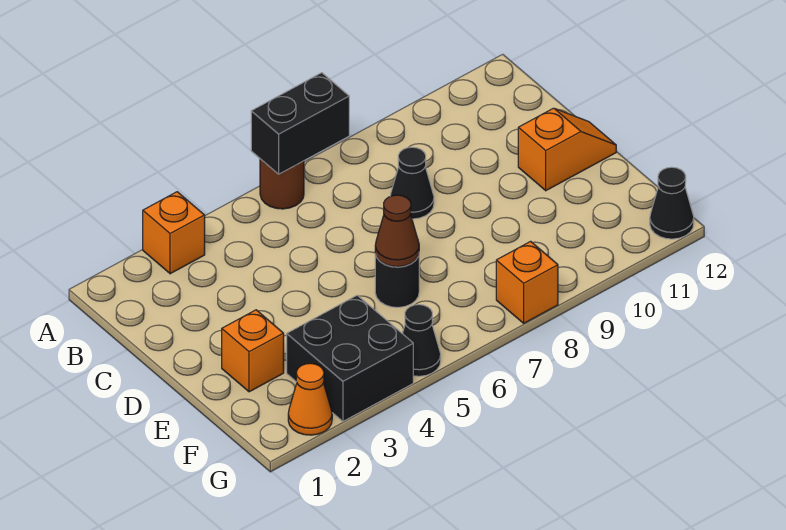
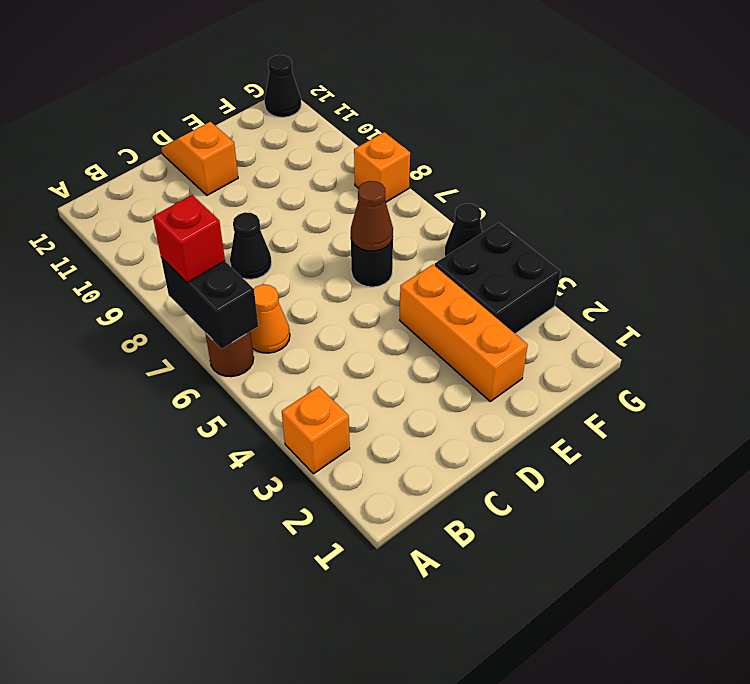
none -> red brick A7 level 3
orange brick E2 level 1 -> orange brick E2:E4 level 1
orange cone G2 level 1 -> orange cone B6 level 1

